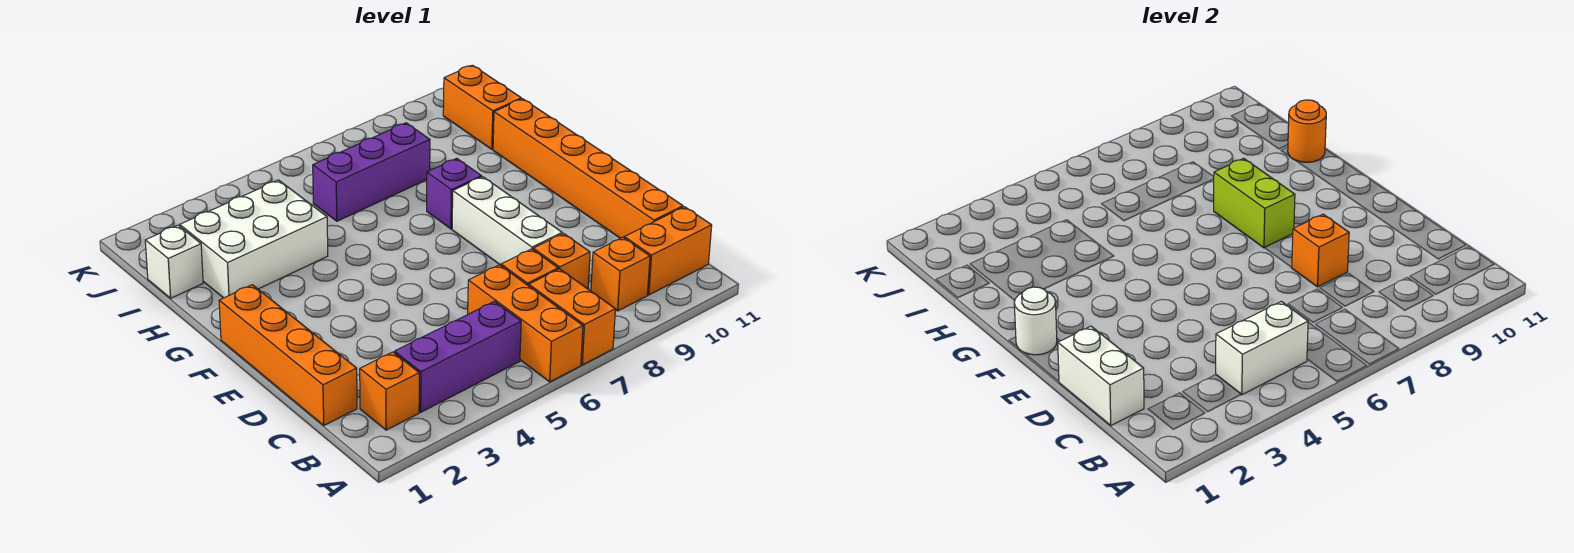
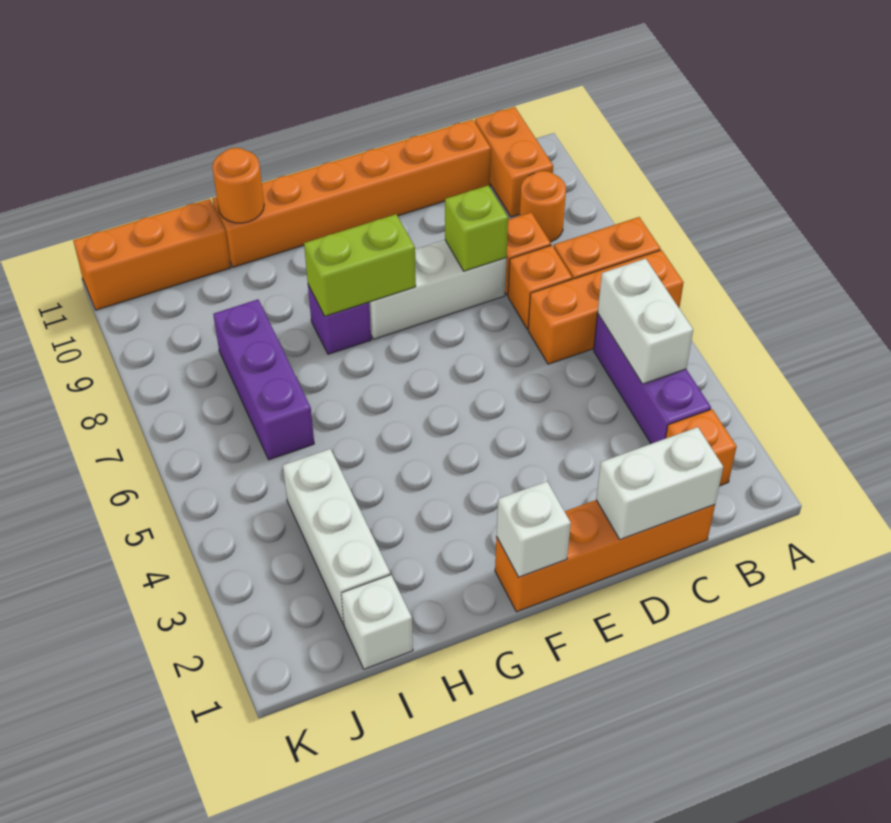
orange brick B9 level 1 -> orange round brick B9 level 1
orange brick D8 level 2 -> lime brick D8 level 2
white round brick F1 level 2 -> white brick F1 level 2
white brick H2:I4 level 1 -> white brick I2:I4 level 1
orange brick I11:J11 level 1 -> orange brick I11:K11 level 1

